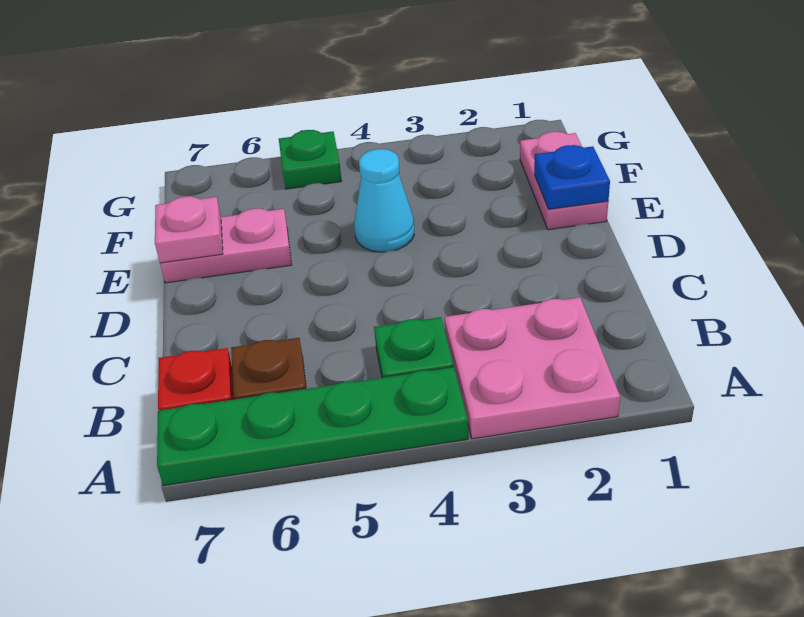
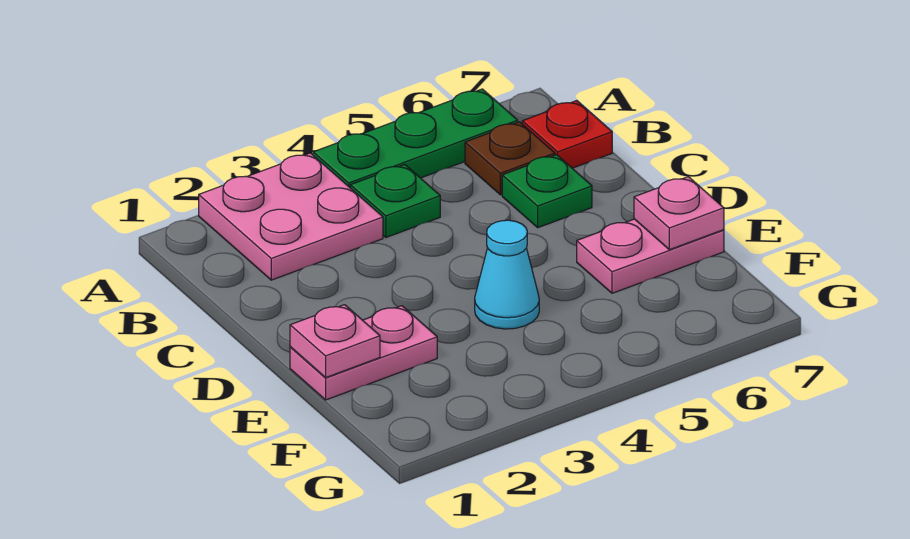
green plate A4:A7 level 1 -> green plate A4:A6 level 1
pink plate E1:F1 level 1 -> pink plate E1:E2 level 1
blue plate E1 level 2 -> pink plate E1 level 2
green plate G5 level 1 -> green plate C6 level 1

